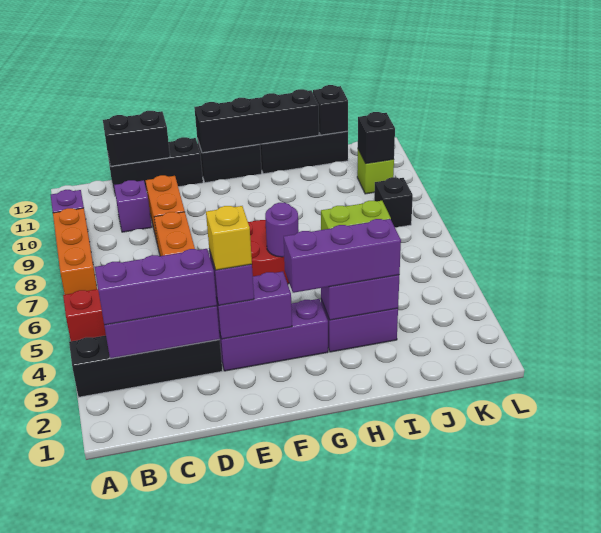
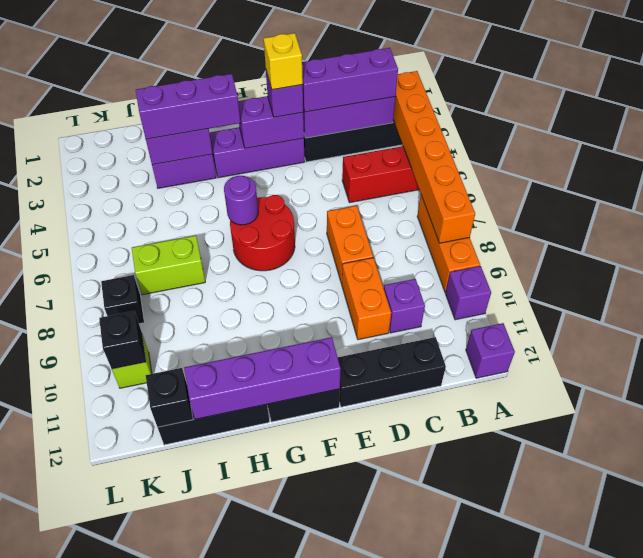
none -> orange brick A3:A8 level 2
none -> purple brick A12 level 1
black brick C12:D12 level 2 -> none
black brick F12:I12 level 2 -> purple brick F12:I12 level 2

